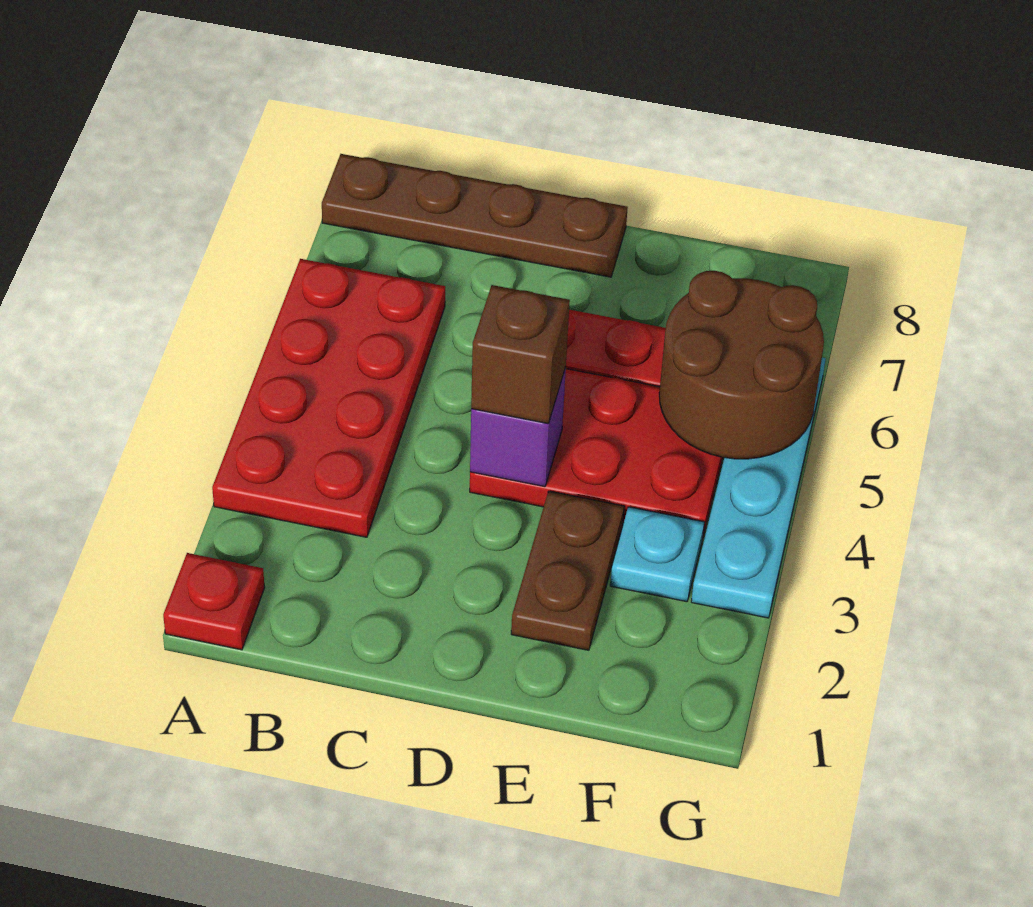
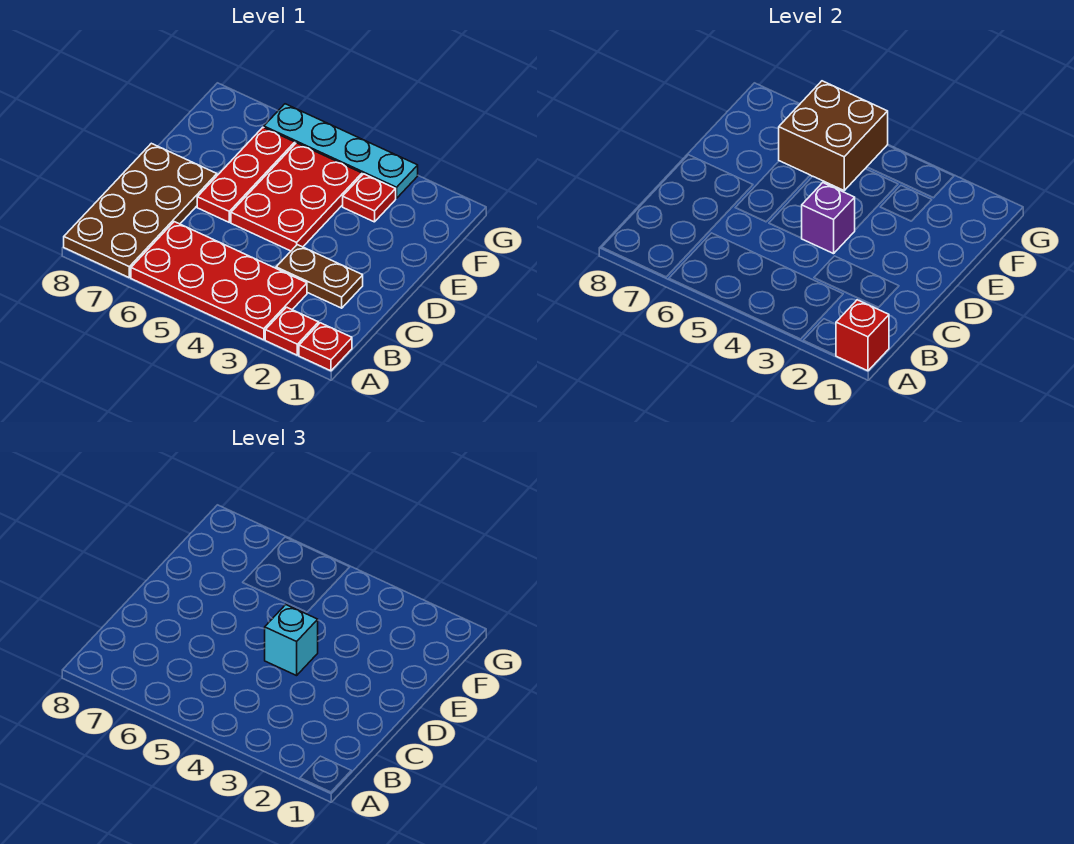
none -> red brick A1 level 2
none -> red plate A2 level 1
brown plate A8:D8 level 1 -> brown plate A7:D8 level 1
brown brick D4 level 3 -> cyan brick D4 level 3
brown plate E2:E3 level 1 -> brown plate C2:C3 level 1
cyan plate F3 level 1 -> red plate F3 level 1
brown round brick F5:G6 level 2 -> brown brick F5:G6 level 2

